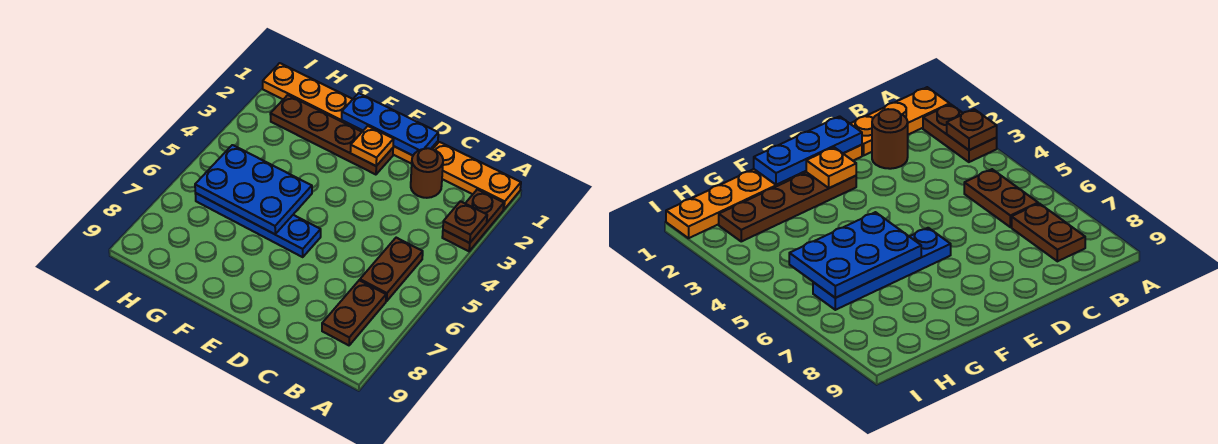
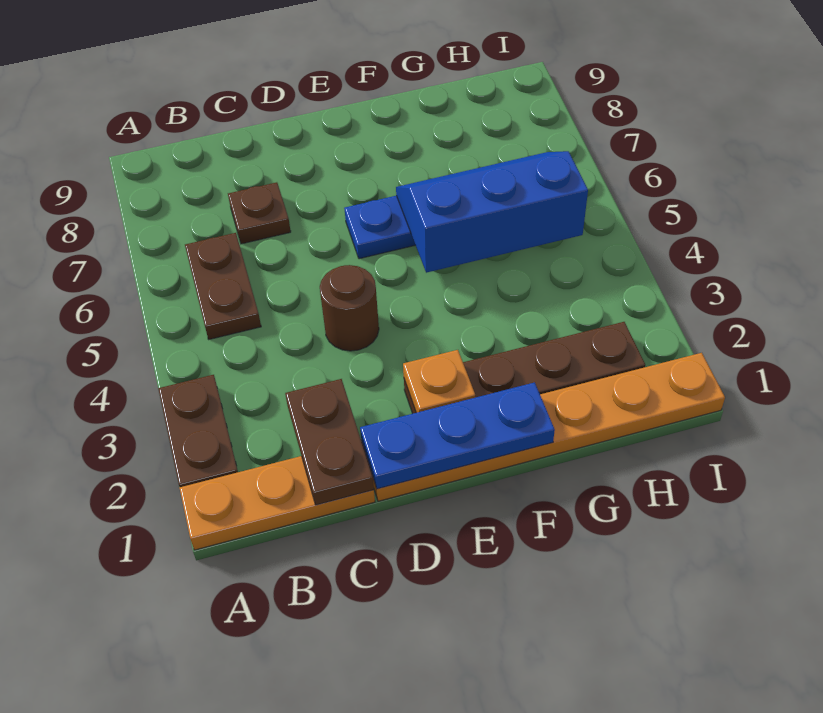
brown plate A3 level 2 -> brown plate C7 level 1
brown plate B7:B8 level 1 -> brown plate C1:C2 level 2
brown round brick C2 level 1 -> brown round brick D4 level 1
blue plate F5:H6 level 2 -> blue slope F5:H6 level 2 top 5

